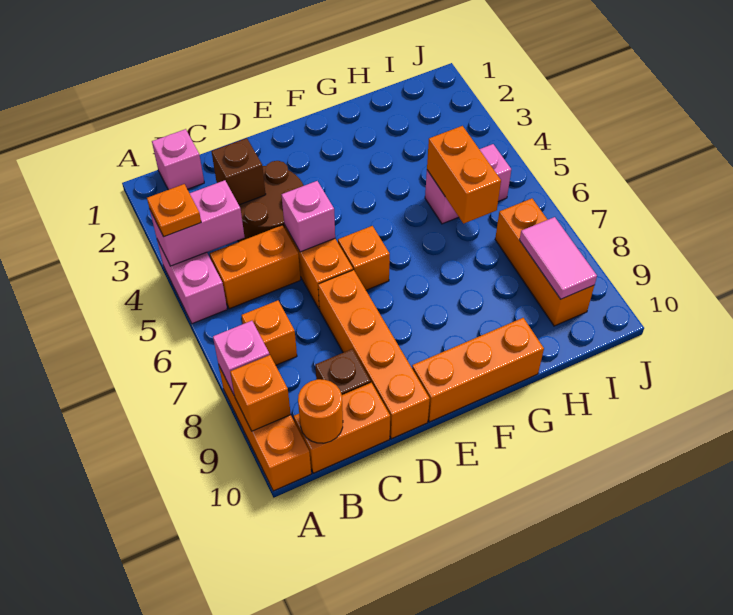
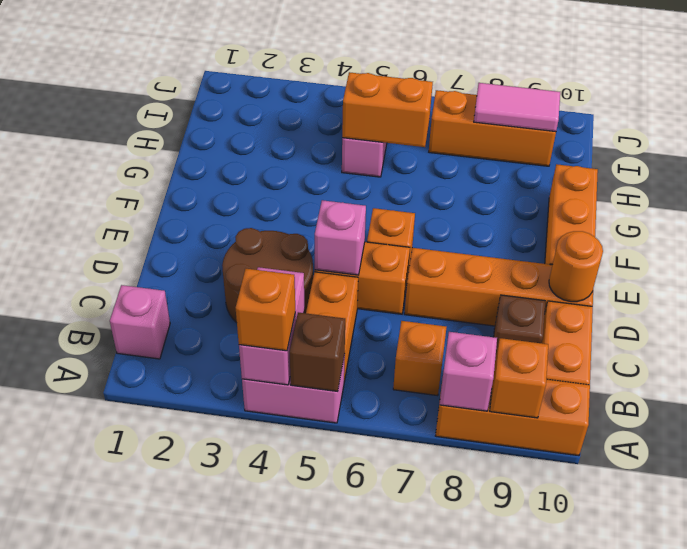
orange plate A4 level 3 -> orange brick A4 level 3
orange round brick B10 level 2 -> orange round brick D10 level 2
brown brick C3 level 2 -> brown brick A5 level 2

